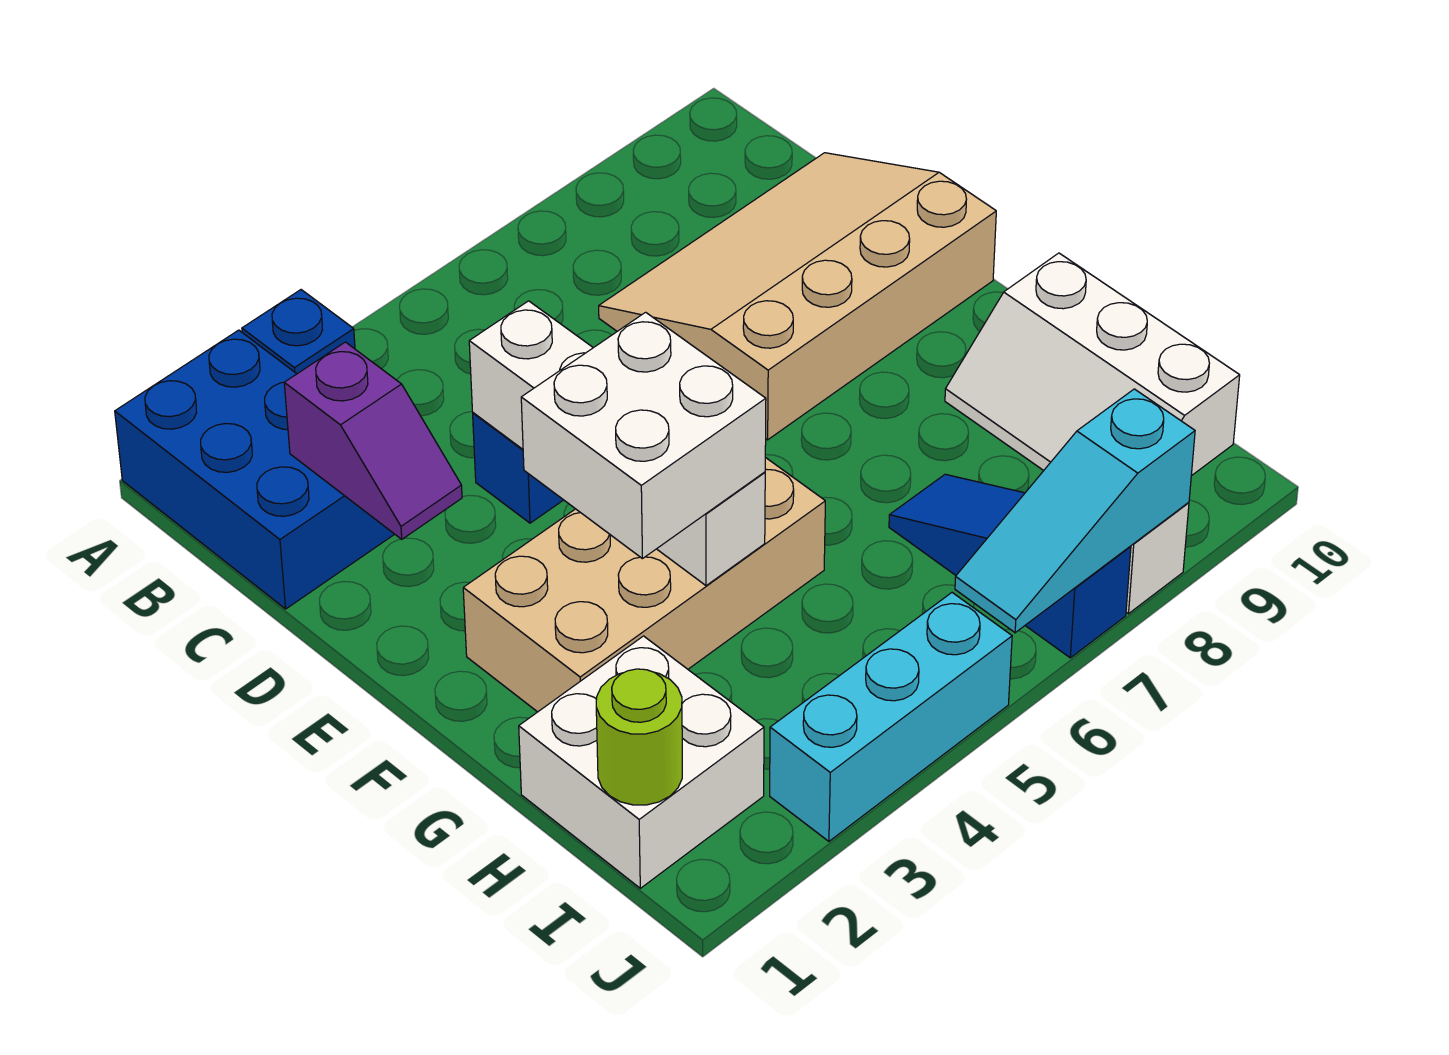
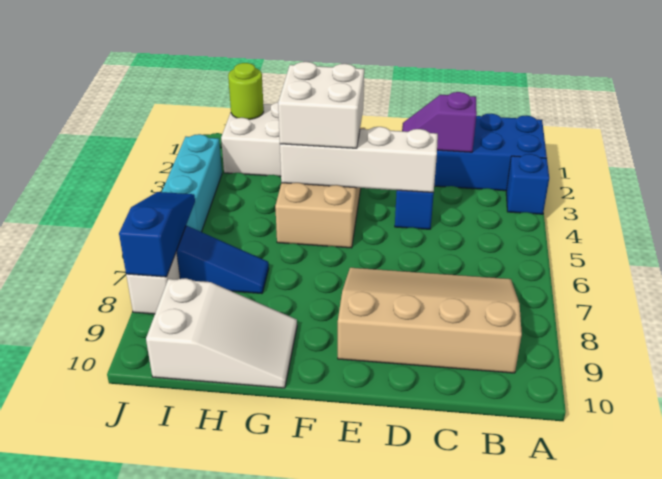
tan slope C7:E10 level 1 top E -> tan slope B7:E9 level 1 top 9
white slope G9:I10 level 1 top 10 -> white slope G9:I10 level 1 top I
cyan slope J6:J8 level 2 top 8 -> blue slope J6:J8 level 2 top 8

